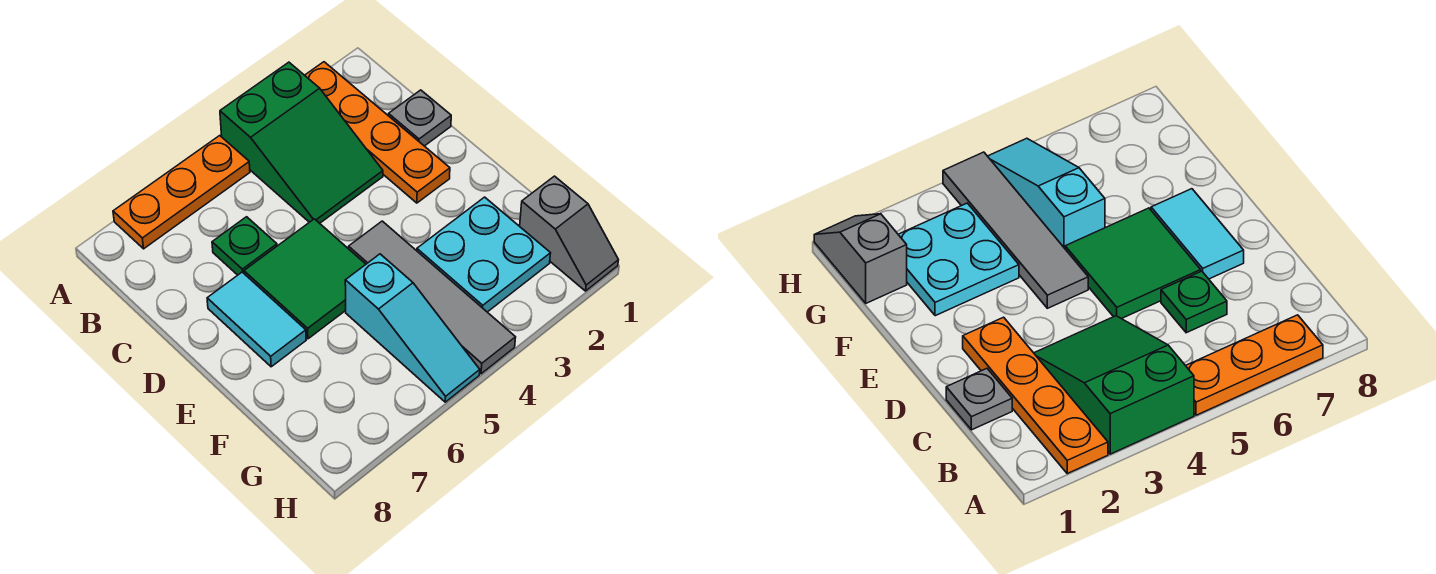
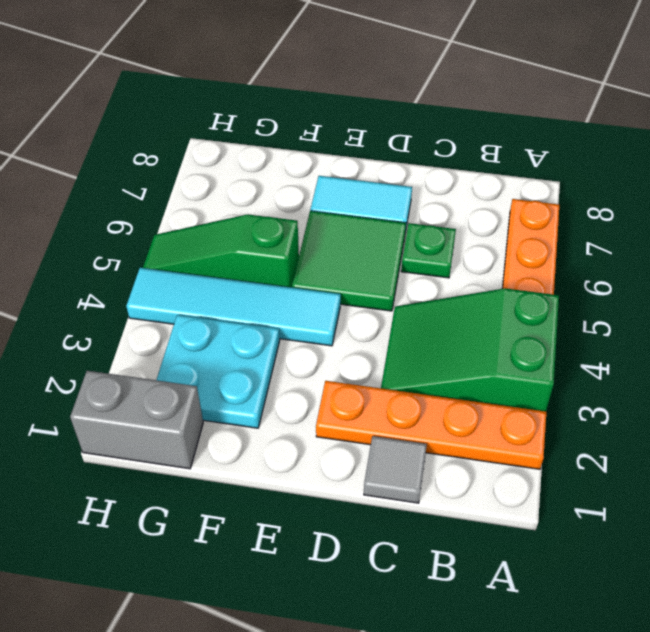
grey plate C1 level 1 -> grey tile C1 level 1
grey tile E4:H4 level 1 -> cyan tile E4:H4 level 1
cyan slope F5:H5 level 1 top F -> green slope F5:H5 level 1 top F
grey slope G1:H1 level 1 top G -> grey brick G1:H1 level 1

